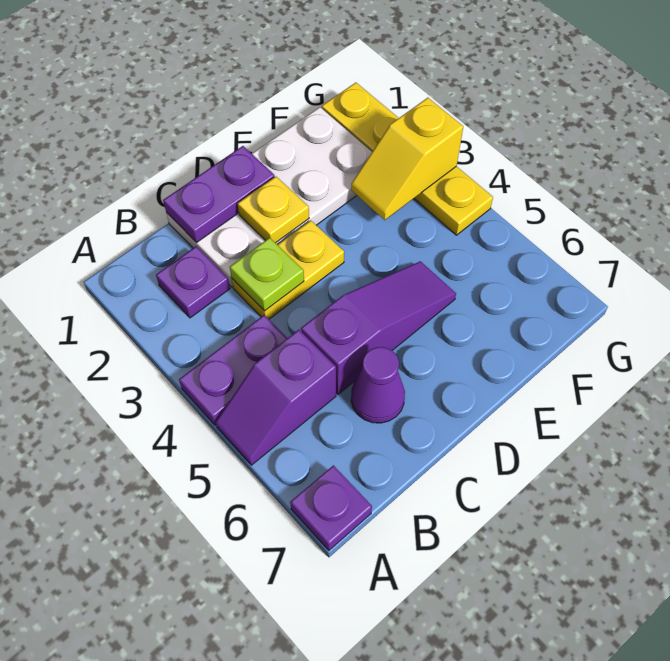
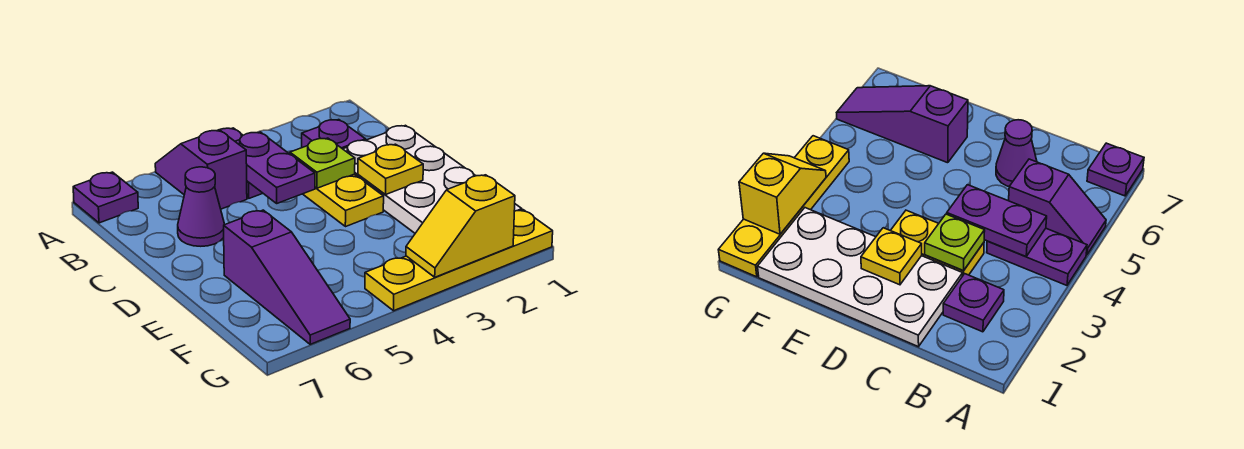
purple plate C1:D1 level 2 -> purple plate B4:C4 level 2
purple slope C5:E5 level 1 top C -> purple slope E6:G6 level 1 top E
yellow slope F3:G3 level 2 top G -> yellow slope G2:G3 level 2 top 2

